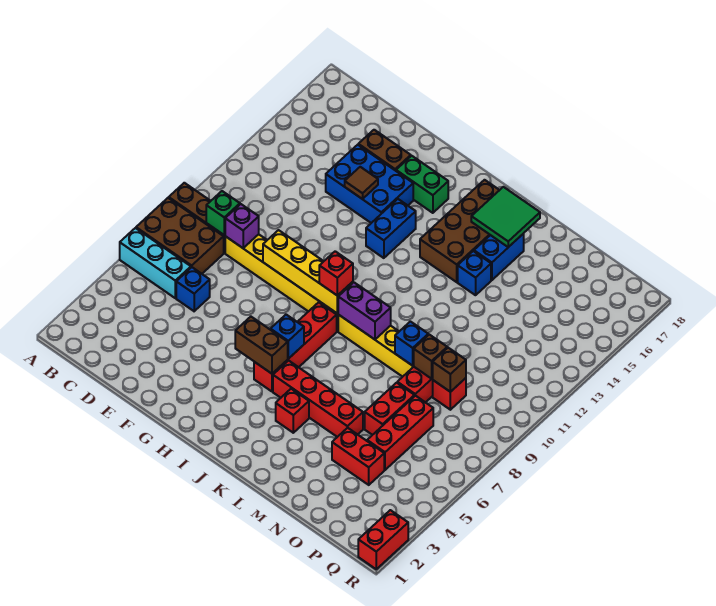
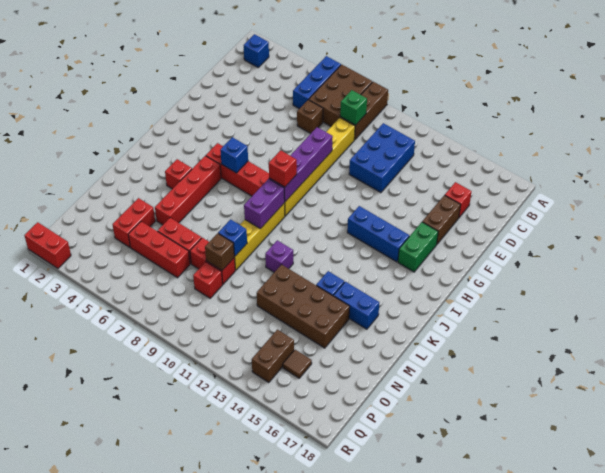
cyan brick A6:C6 level 1 -> blue brick A6:C6 level 1
blue brick D6 level 1 -> blue brick B2 level 1
purple brick D9 level 2 -> purple brick L11 level 1
none -> red brick D16 level 1
blue brick E14:G15 level 1 -> blue brick C11:E12 level 1
yellow brick F9:I9 level 2 -> purple brick F9:I9 level 2
brown tile F14 level 2 -> brown tile P15 level 1
brown brick H5:I5 level 2 -> brown brick P14:Q14 level 1
blue brick H13:H14 level 1 -> blue brick H13:H15 level 1
brown brick J14:K17 level 1 -> brown brick M12:N15 level 1
green tile K16:L17 level 2 -> none
brown brick O9 level 2 -> brown brick D7 level 1

